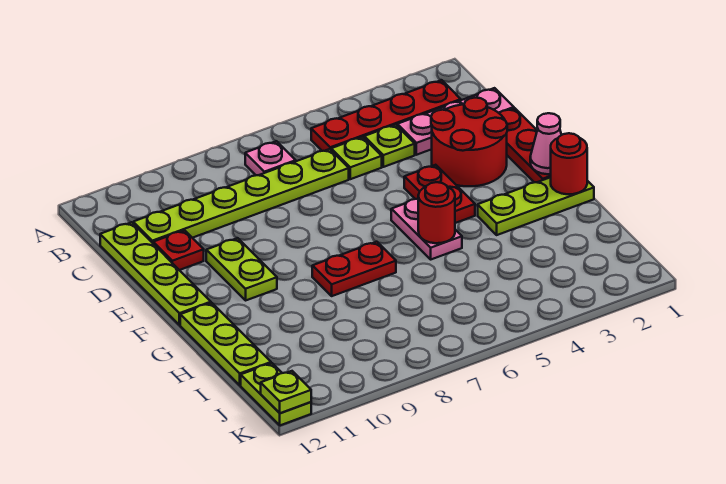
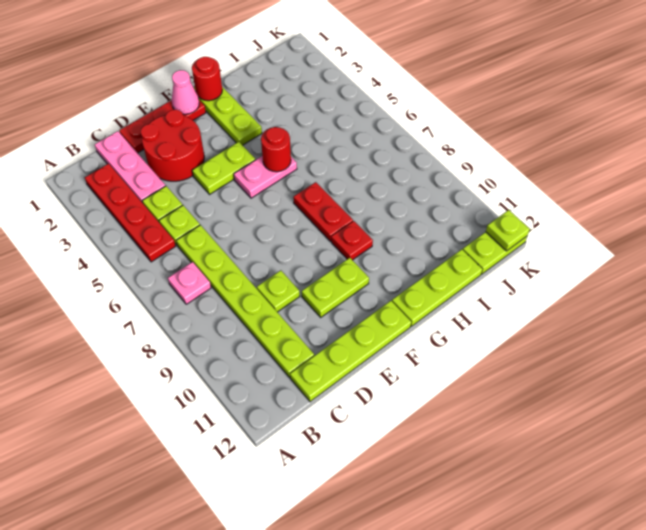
none -> lime plate D9 level 1
red plate D11 level 1 -> red plate G9 level 1
red plate E4:F4 level 1 -> lime plate E4:F4 level 1

